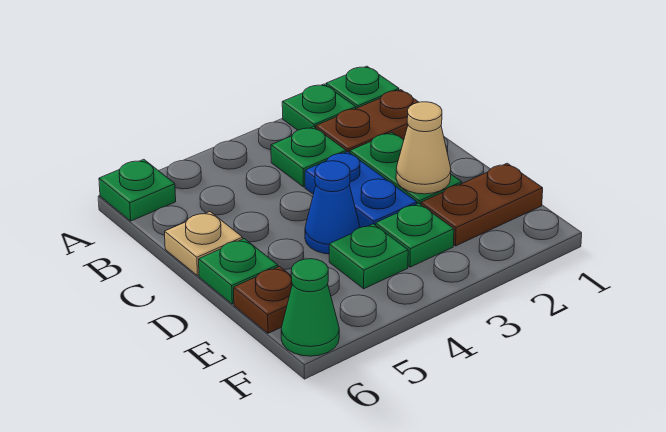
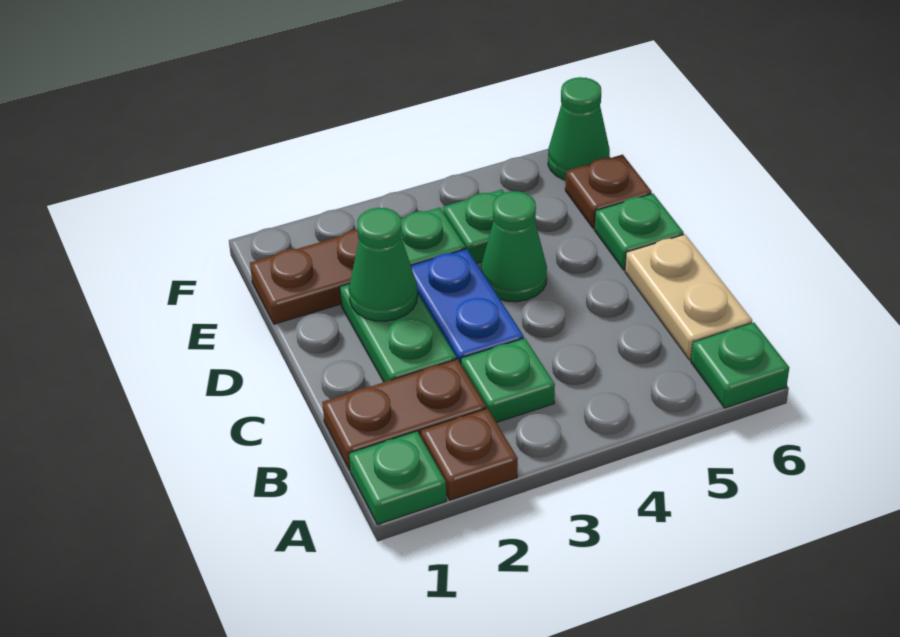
green plate A2 level 1 -> brown plate A2 level 1
tan plate C6 level 1 -> tan plate B6:C6 level 1
tan cone D2 level 2 -> green cone D2 level 2
blue cone D4 level 1 -> green cone D4 level 1

